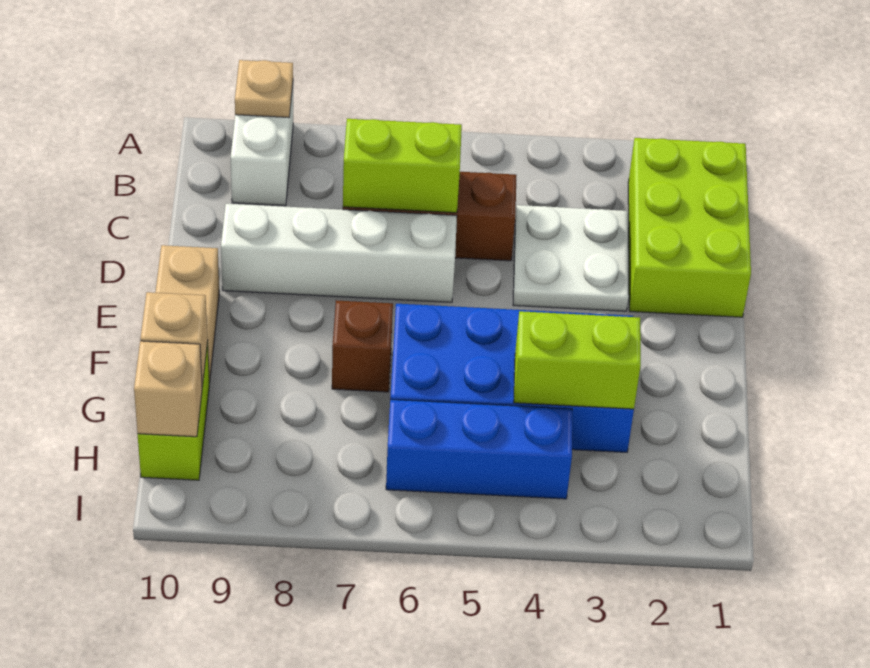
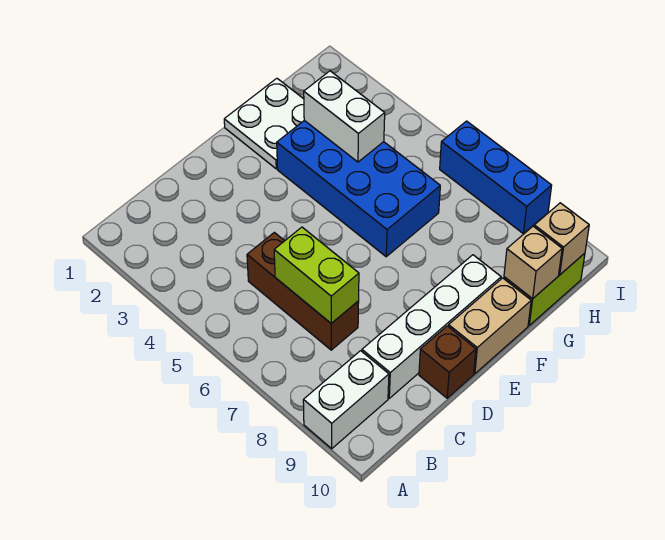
tan plate A9 level 2 -> none
lime brick B1:D2 level 1 -> none
white plate C3:D4 level 1 -> white plate F1:G2 level 1
white brick D6:D9 level 1 -> white brick C9:F9 level 1
brown brick F7 level 1 -> brown brick D10 level 1
lime brick G3:G4 level 2 -> white brick G3:G4 level 2
blue brick H4:H6 level 1 -> blue brick I6:I8 level 1

